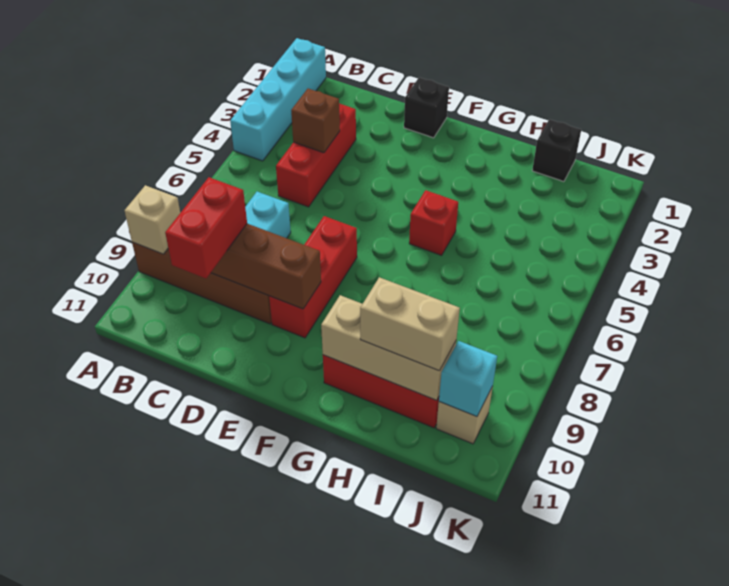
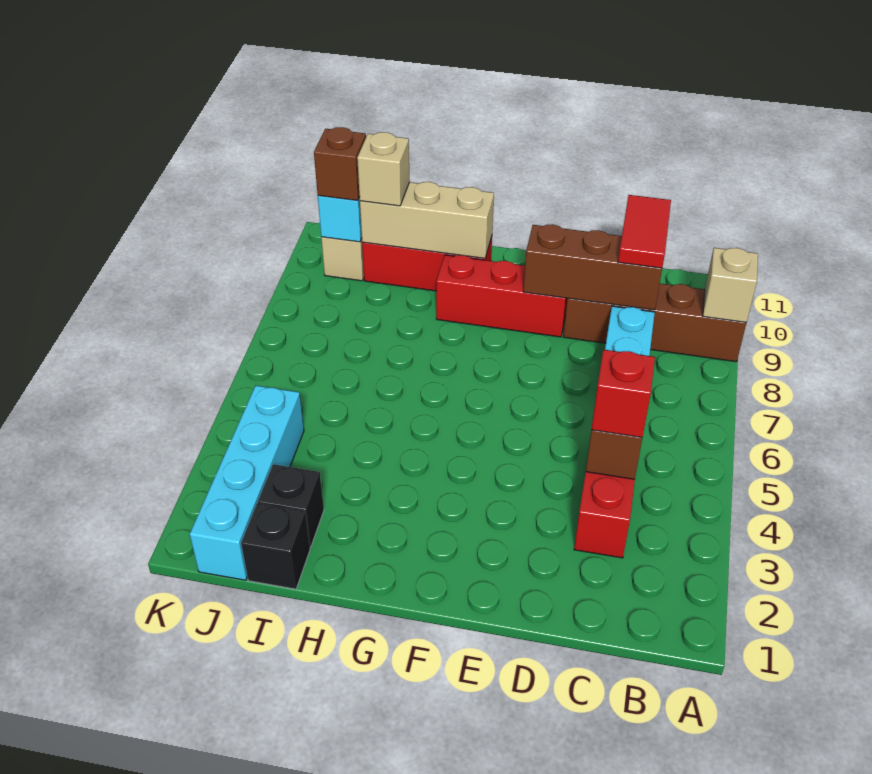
cyan brick A1:A4 level 1 -> cyan brick J1:J4 level 1
red brick C9:C10 level 3 -> red tile C9:C10 level 3
black brick E1 level 1 -> black brick I2 level 1
red brick E7:E9 level 1 -> red brick E9:G9 level 1
red brick G5 level 1 -> red brick C4 level 3
tan brick H10:I10 level 3 -> tan brick I10 level 3
none -> brown brick J10 level 3

